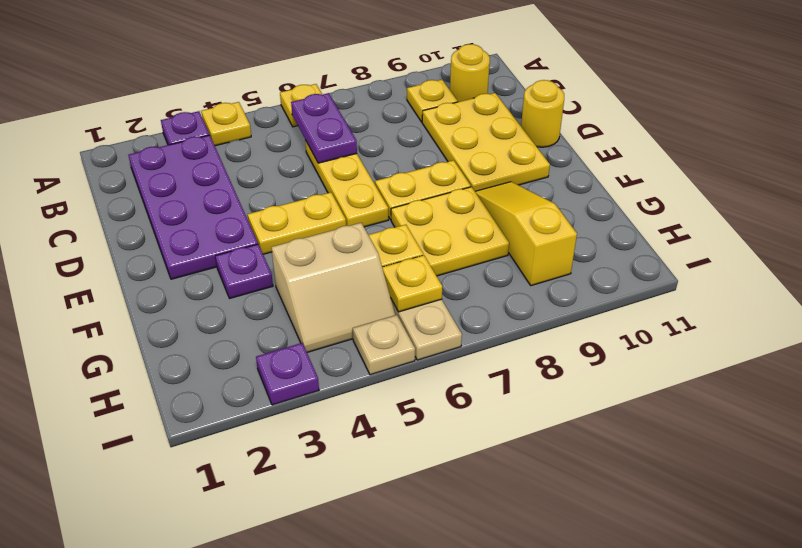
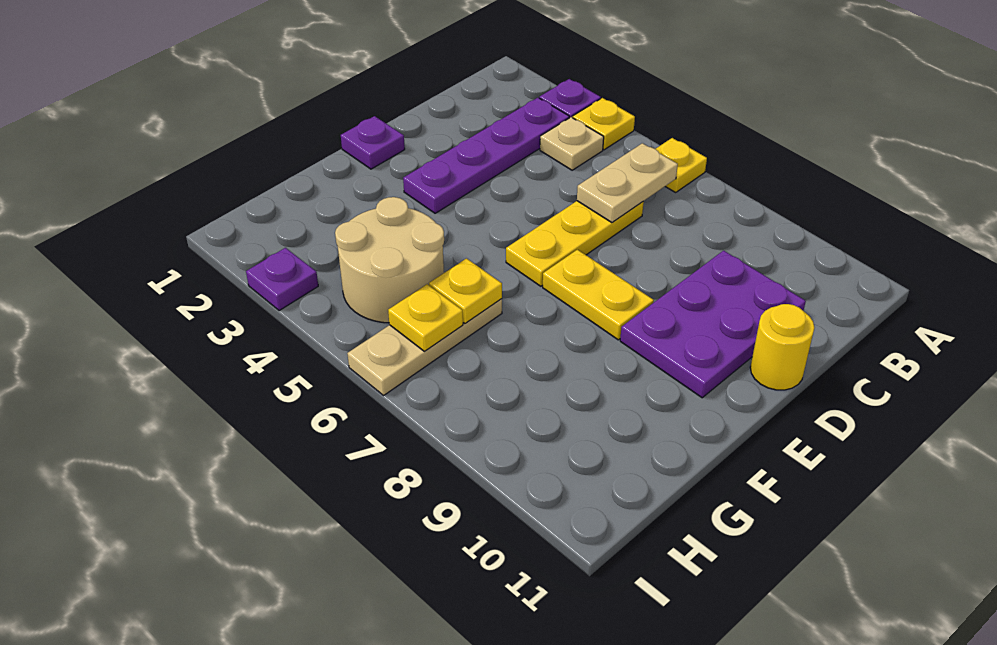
purple plate B2:E3 level 1 -> purple plate B3:E3 level 1
purple plate B6:C6 level 2 -> tan plate B6:C6 level 2
yellow plate B9 level 1 -> none
yellow round brick B10 level 1 -> none
yellow plate C9:E10 level 1 -> purple plate C9:E10 level 1
yellow plate E4:E5 level 1 -> none
purple plate F3 level 1 -> purple plate E1 level 1
yellow plate F7:G8 level 1 -> none
yellow slope F9:H9 level 1 top H -> none
tan slope G4:H5 level 1 top G -> tan round brick G4:H5 level 1
tan plate I5 level 1 -> tan plate B4 level 1

